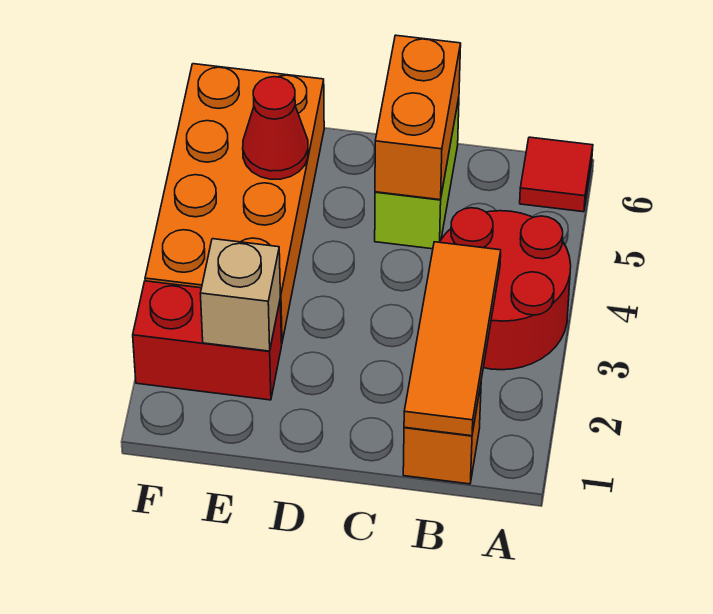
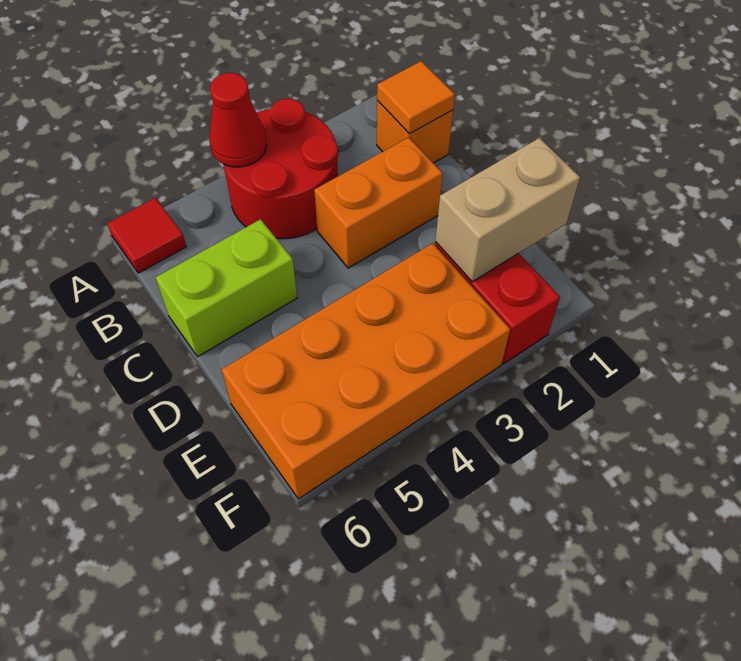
orange tile B1:B3 level 2 -> orange tile B1 level 2
orange brick C5:C6 level 2 -> orange brick C2:C3 level 1
tan brick E2 level 2 -> tan brick E1:E2 level 2
red cone E5 level 2 -> red cone A4 level 2

